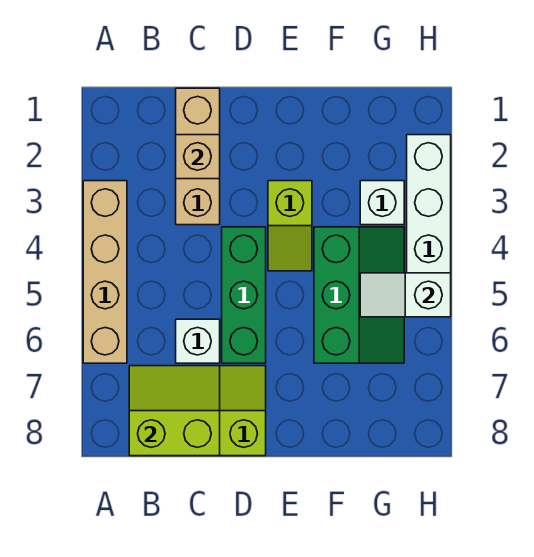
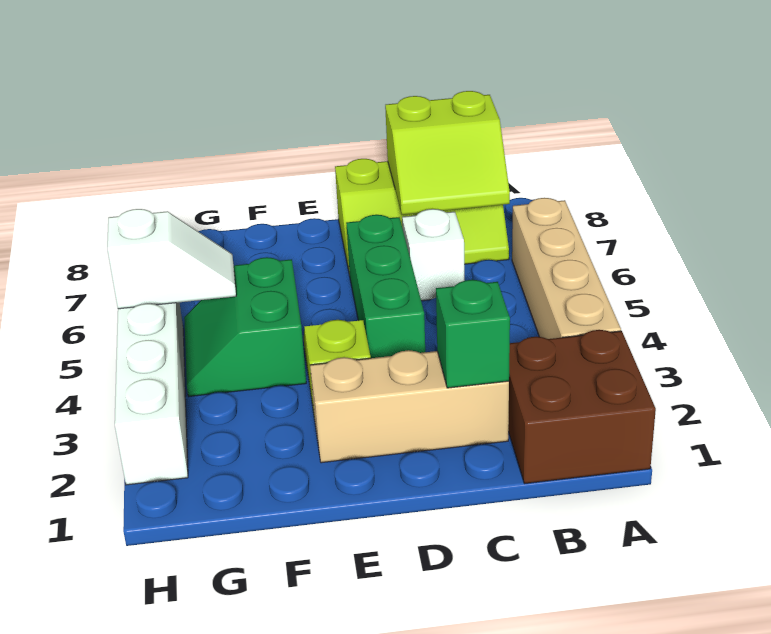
none -> brown brick A1:B2 level 1
tan brick C1:C3 level 1 -> tan brick C2:E2 level 1
tan brick C2 level 2 -> green brick C2 level 2
green slope F4:G6 level 1 top F -> green slope F4:G5 level 1 top F
white brick G3 level 1 -> none

